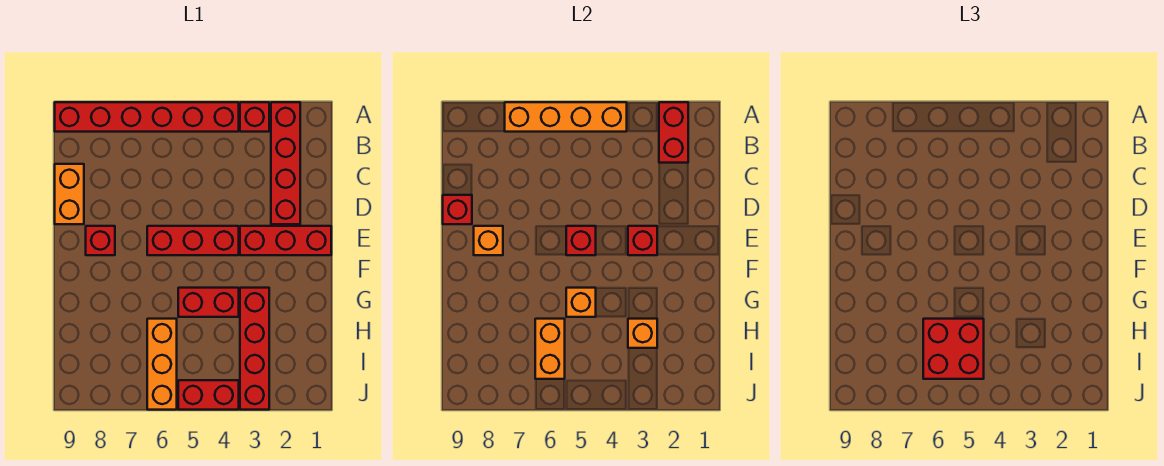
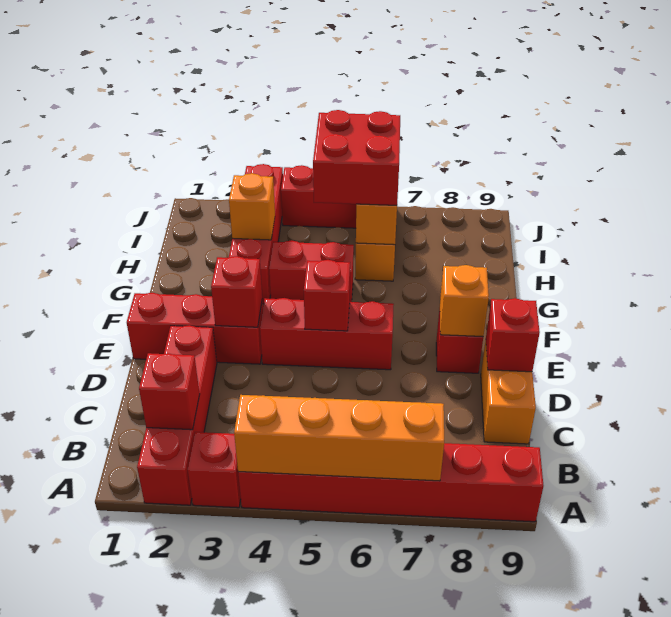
red brick A2:B2 level 2 -> red brick B2 level 2
orange brick G5 level 2 -> none

